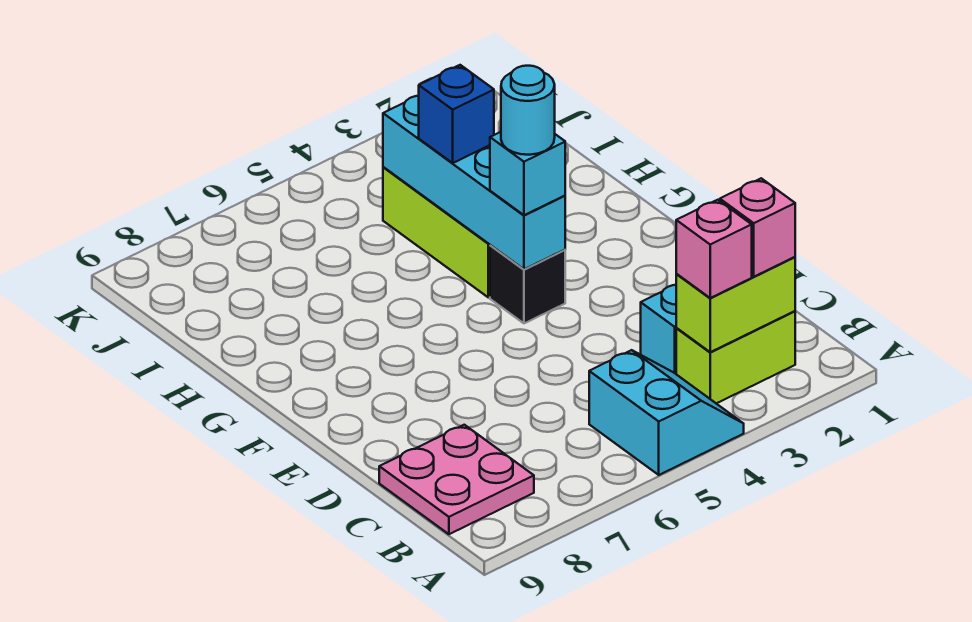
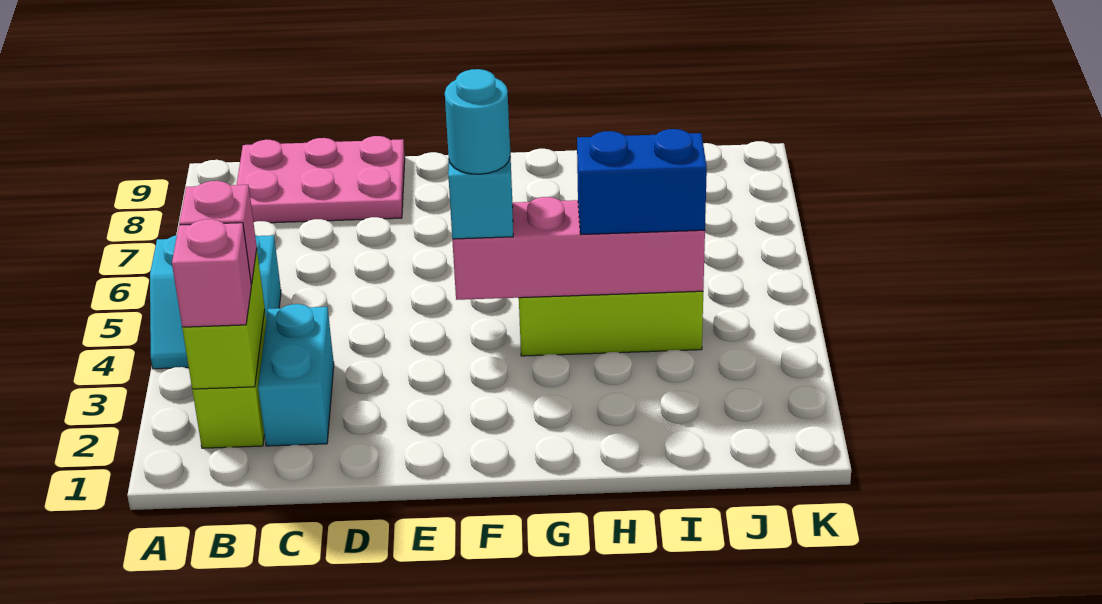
pink plate B8:C9 level 1 -> pink plate B8:D9 level 1
black brick F4 level 1 -> none
cyan brick F4:I4 level 2 -> pink brick F4:I4 level 2
blue brick H4 level 3 -> blue brick H4:I4 level 3

